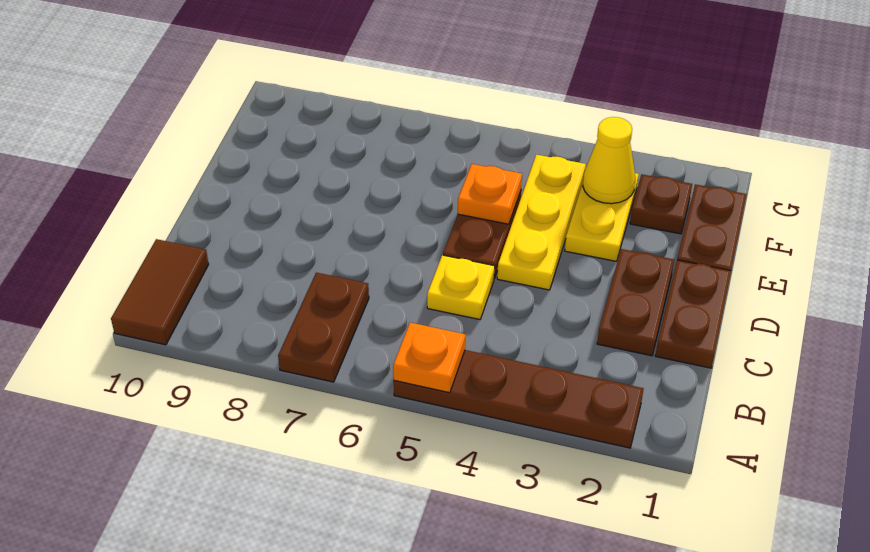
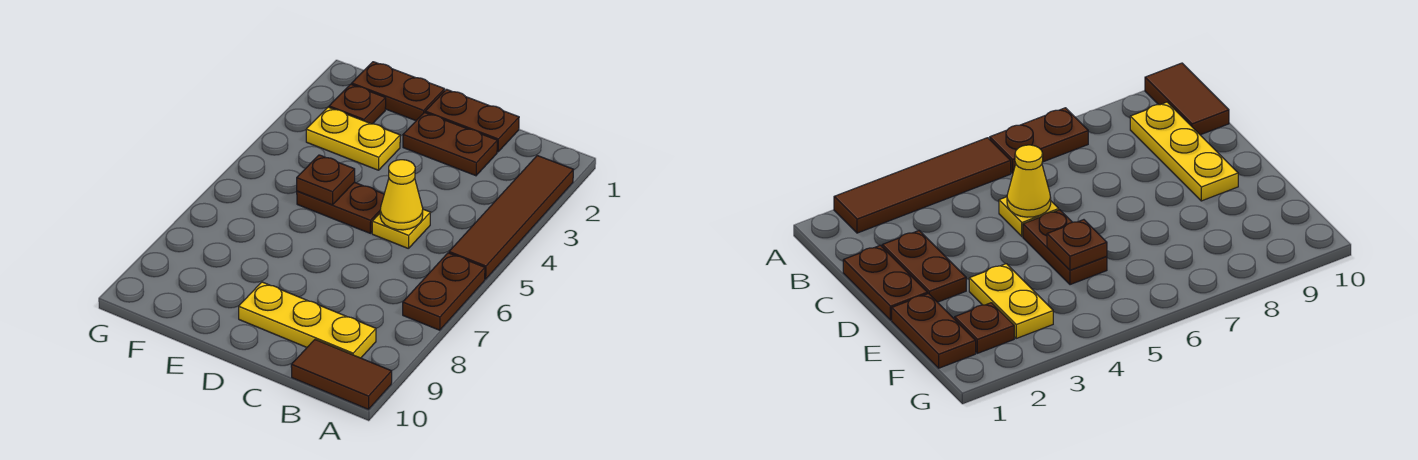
brown plate A2:A5 level 1 -> brown tile A2:A5 level 1
orange plate A5 level 2 -> none
brown plate A7:B7 level 1 -> brown plate A6:A7 level 1
yellow plate D4:F4 level 1 -> yellow plate B9:D9 level 1
orange plate E5 level 2 -> brown plate E5 level 2
yellow cone F3 level 2 -> yellow cone C5 level 2

